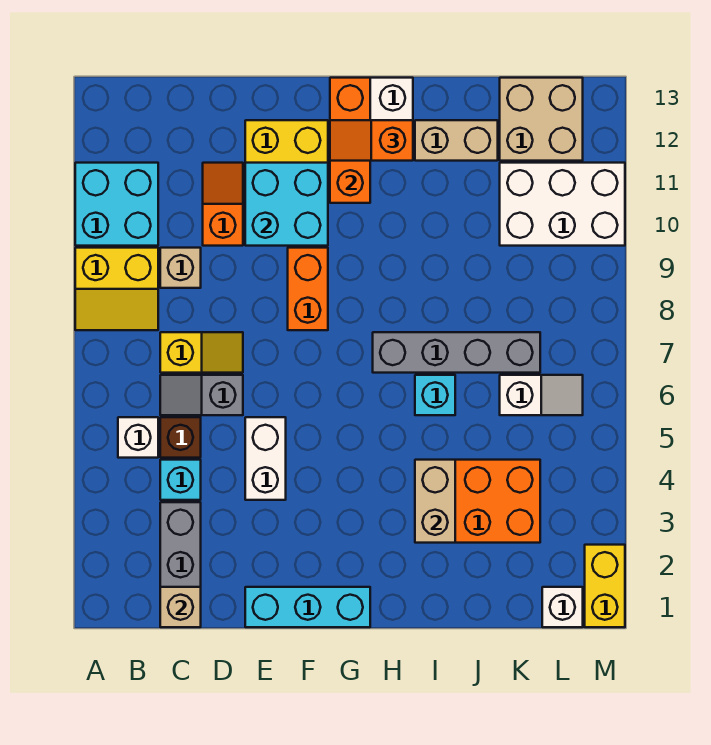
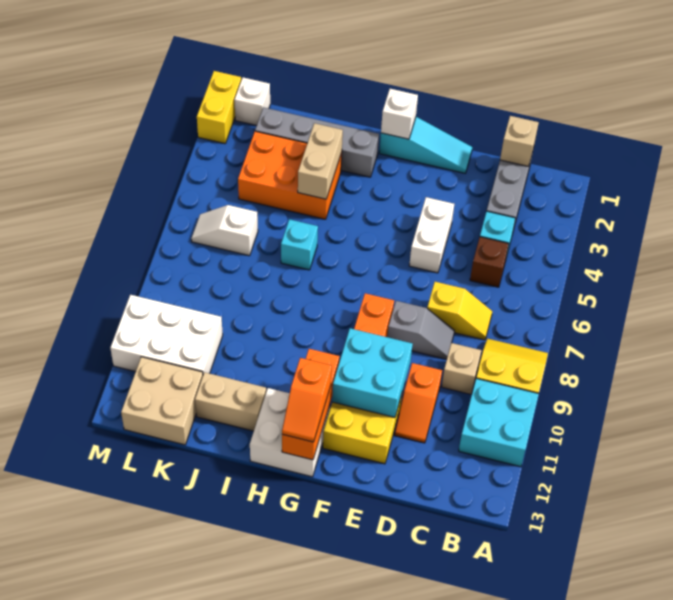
white brick B5 level 1 -> white brick G1 level 2
grey slope C6:D6 level 1 top D -> grey slope D8:E8 level 1 top E
yellow slope C7:D7 level 1 top C -> yellow slope C7:D7 level 1 top D
cyan brick E1:G1 level 1 -> cyan slope E1:G1 level 1 top G
orange slope G12:H12 level 3 top H -> orange slope G12:G13 level 3 top 12
grey brick H7:K7 level 1 -> grey brick H2:K2 level 1

